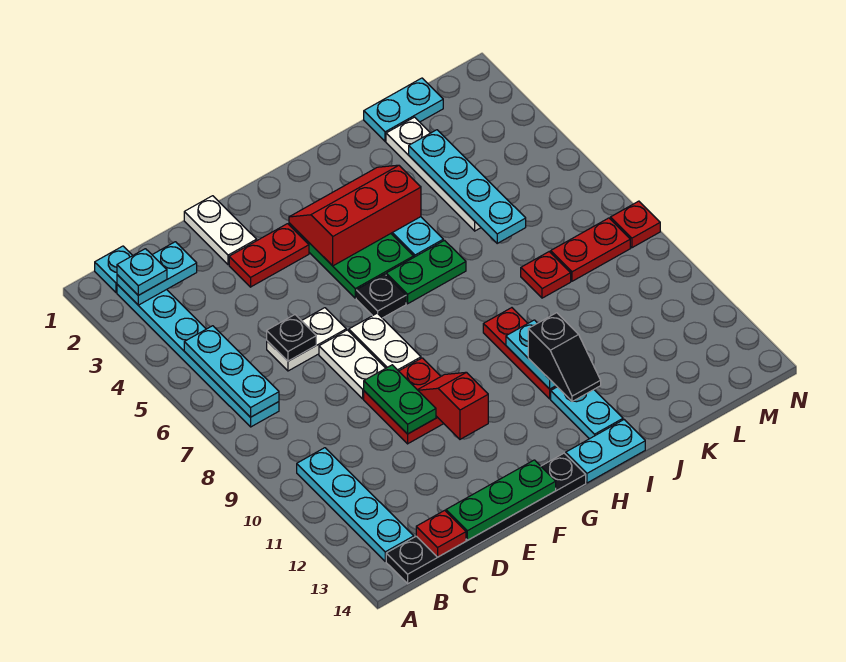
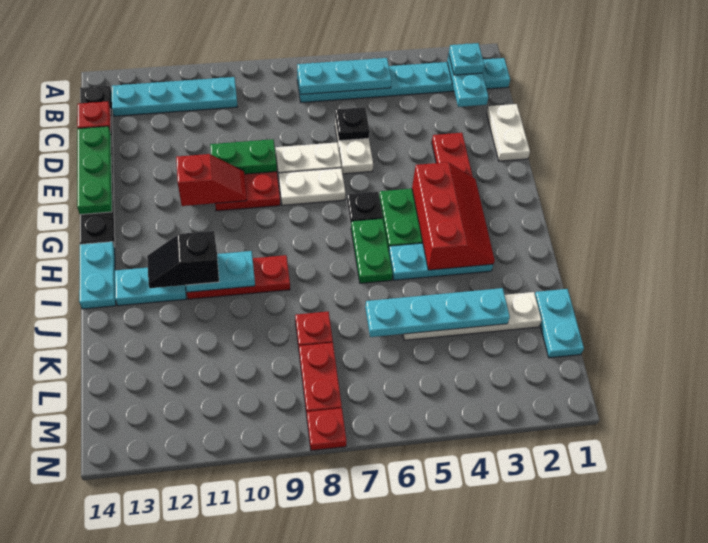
white plate E1:E2 level 1 -> white plate D1:E1 level 1

